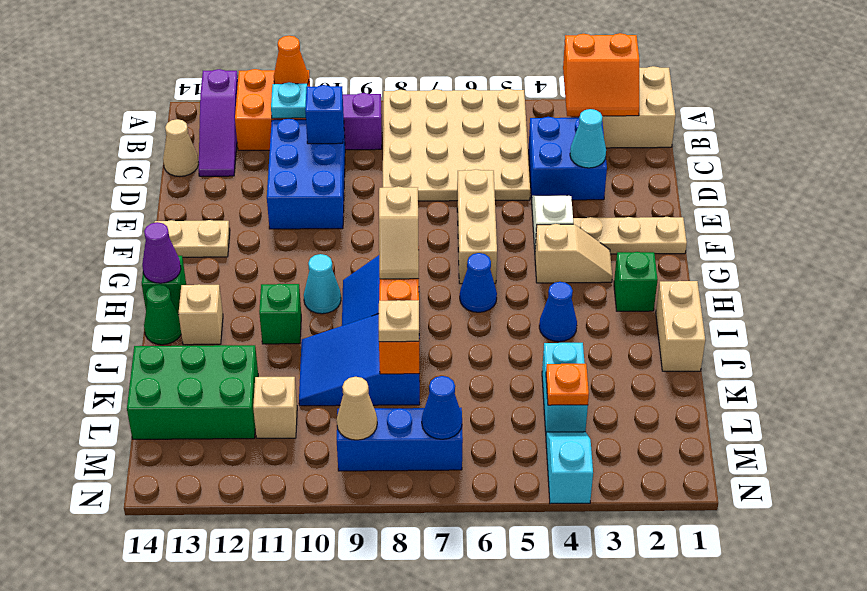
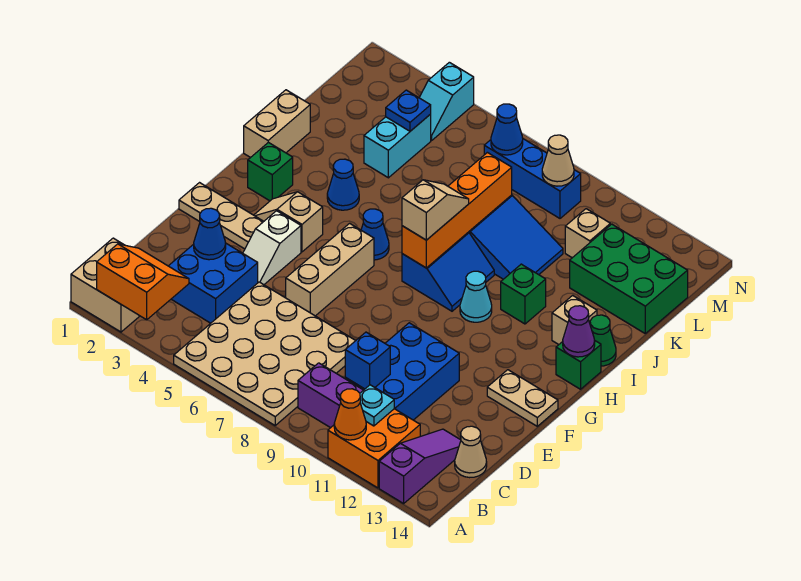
cyan cone D3 level 2 -> blue cone D3 level 2
tan plate K8 level 3 -> none
orange plate L4 level 2 -> blue plate L4 level 2

